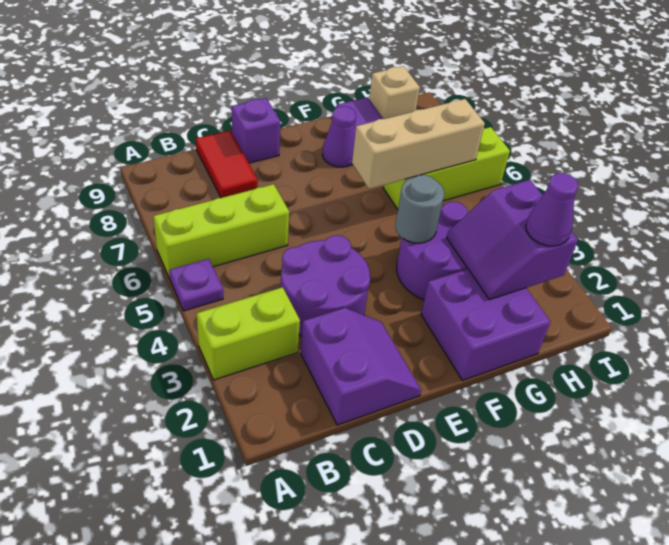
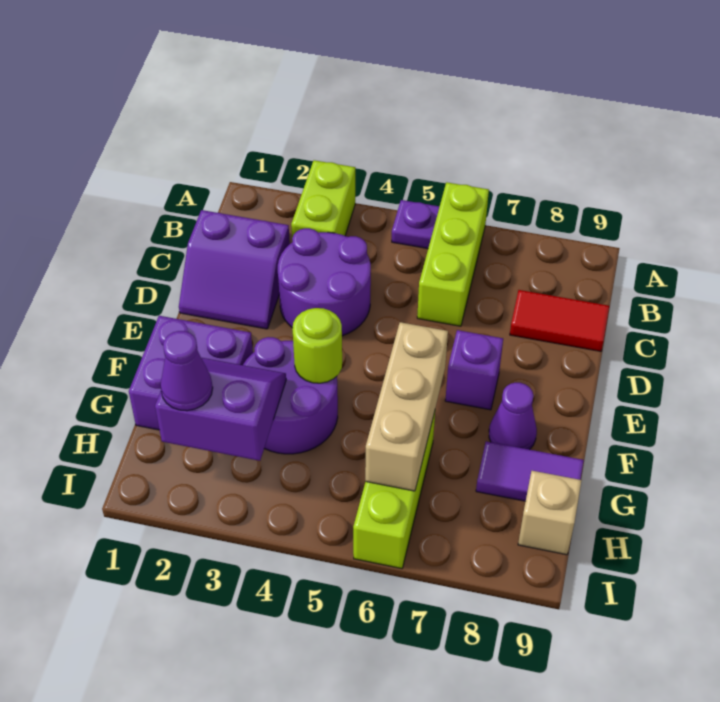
purple brick D9 level 1 -> purple brick E7 level 1
grey round brick F4 level 2 -> lime round brick F4 level 2

